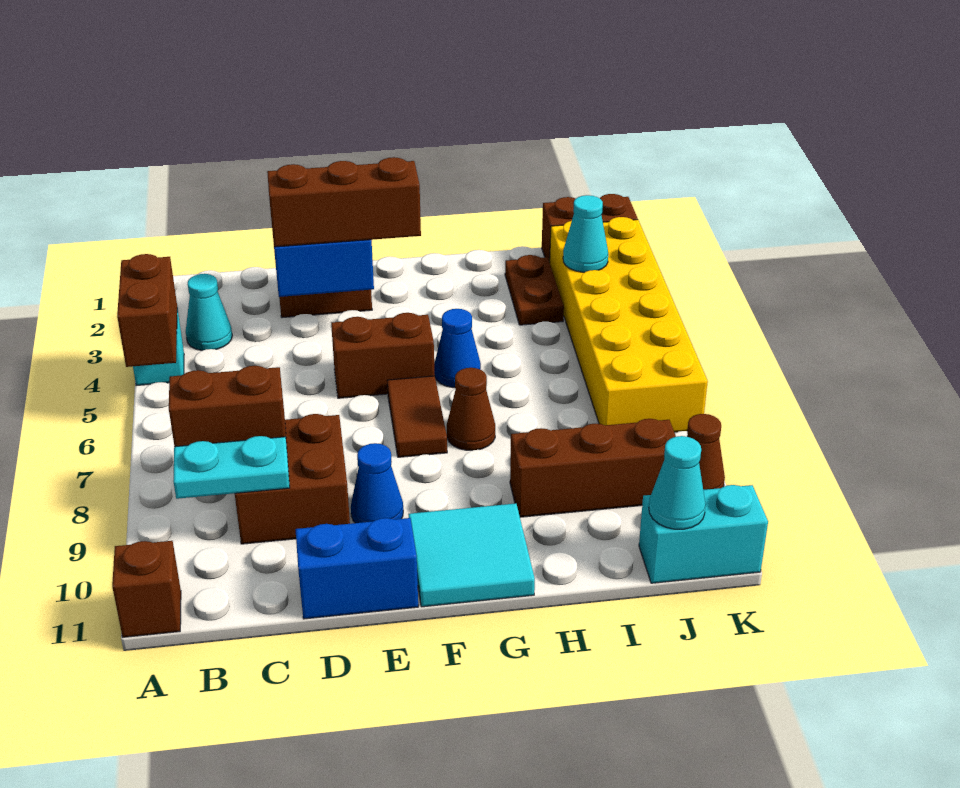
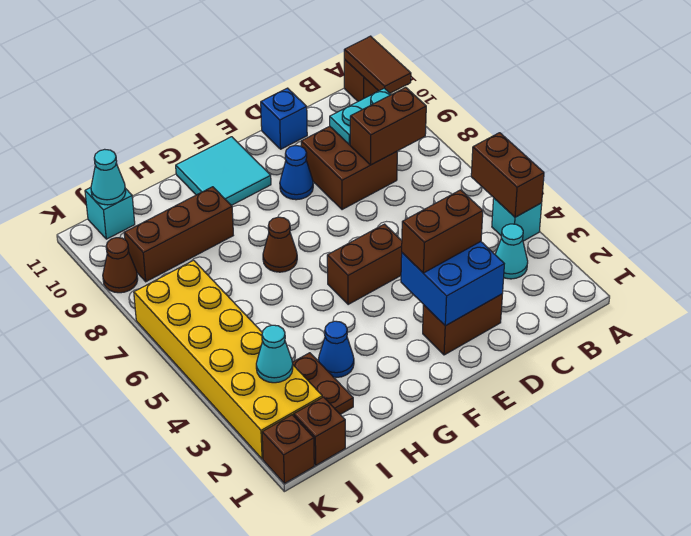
brown brick D3:F3 level 3 -> brown brick D3:E3 level 3
blue brick D11:E11 level 1 -> blue brick D11 level 1
brown tile F6:F7 level 1 -> brown tile A10:A11 level 2
blue cone G5 level 1 -> blue cone H3 level 1
cyan brick J11:K11 level 1 -> cyan brick J11 level 1

